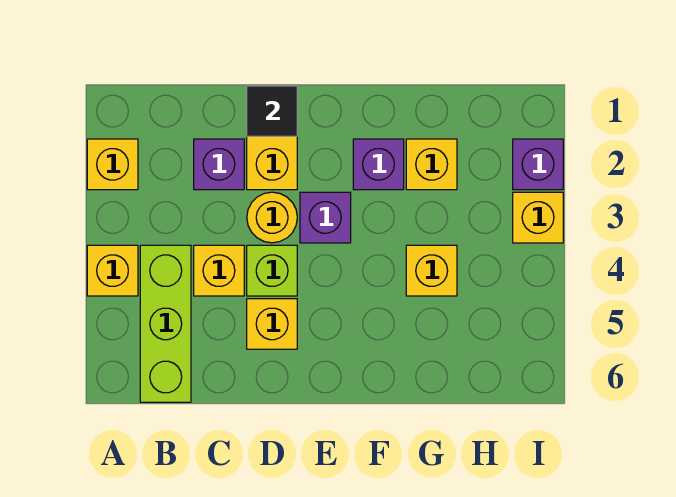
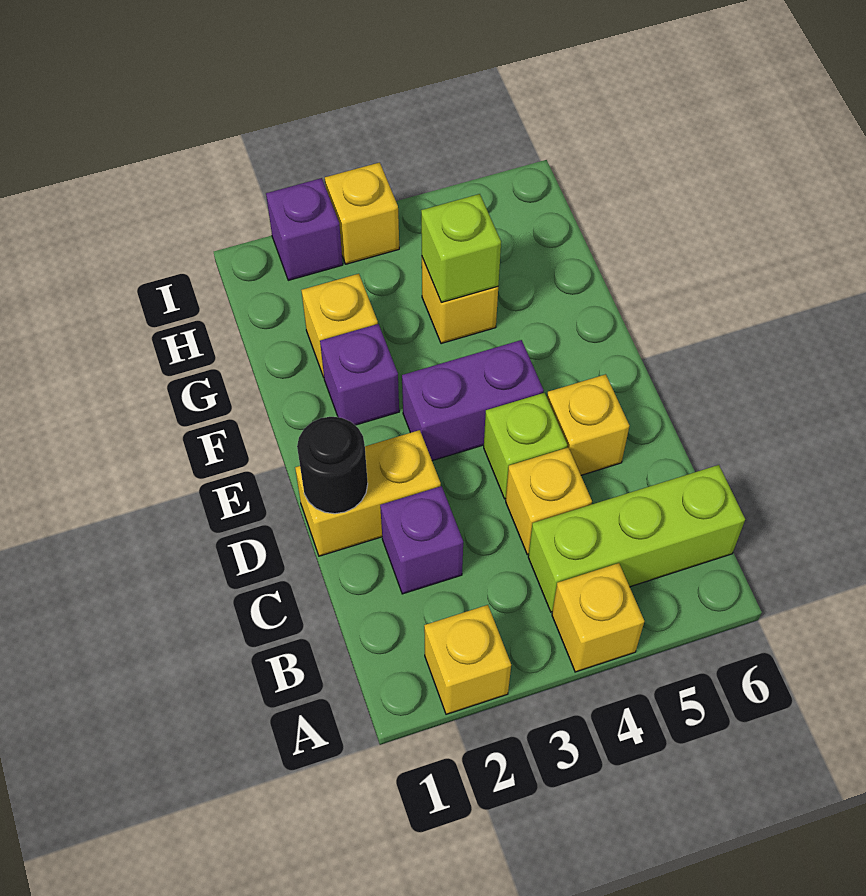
black tile D1 level 2 -> black round brick D1 level 2
yellow round brick D3 level 1 -> none
purple brick E3 level 1 -> purple brick E3:E4 level 1
none -> lime brick G4 level 2

